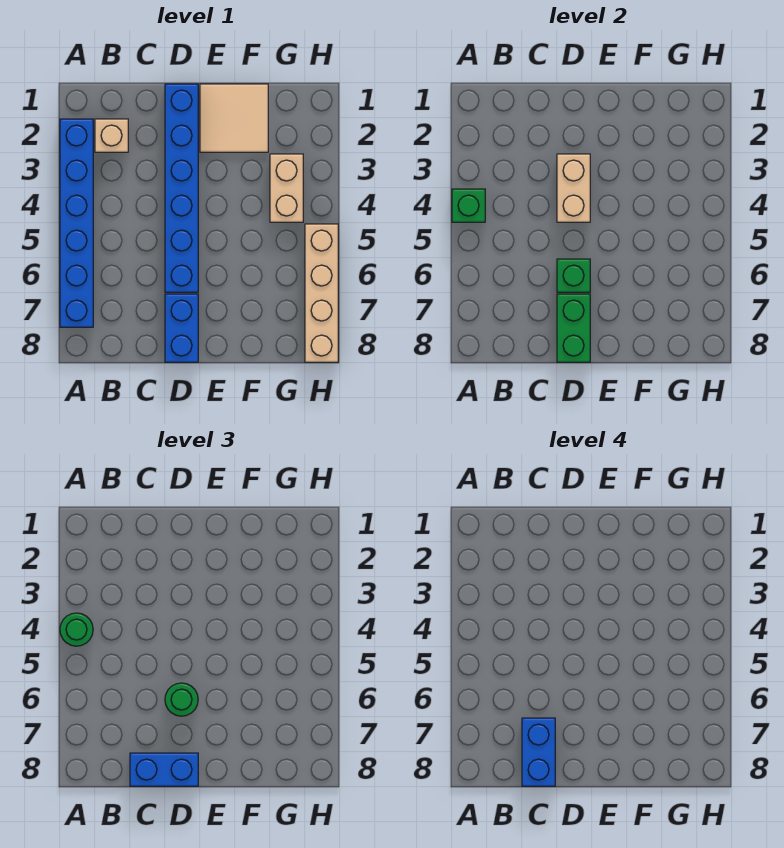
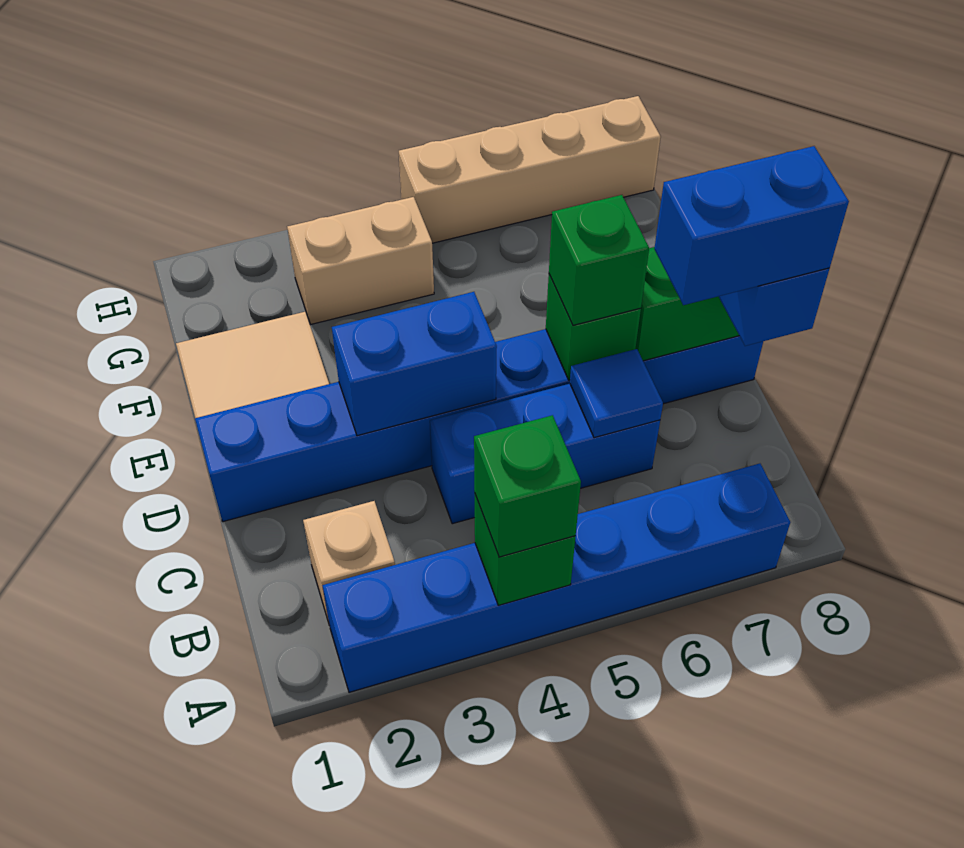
green round brick A4 level 3 -> green brick A4 level 3
none -> blue brick C4:C6 level 1
none -> blue tile C6 level 2
tan brick D3:D4 level 2 -> blue brick D3:D4 level 2
green round brick D6 level 3 -> green brick D6 level 3

